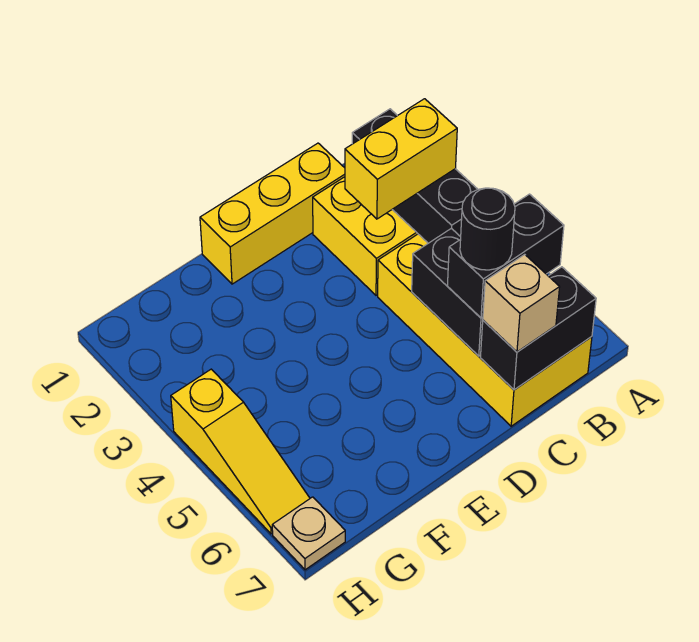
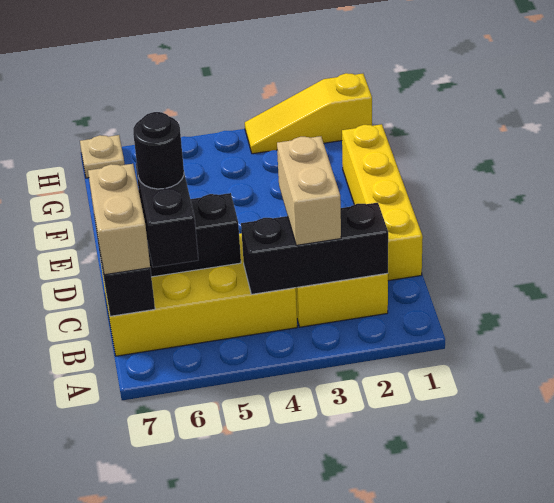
yellow brick B3:C3 level 3 -> tan brick B3:C3 level 3
yellow brick C1:E1 level 1 -> yellow brick C1:F1 level 1
tan brick C7 level 3 -> tan brick B7:C7 level 3
yellow slope H4:H6 level 1 top 4 -> yellow slope H1:H3 level 1 top 1

